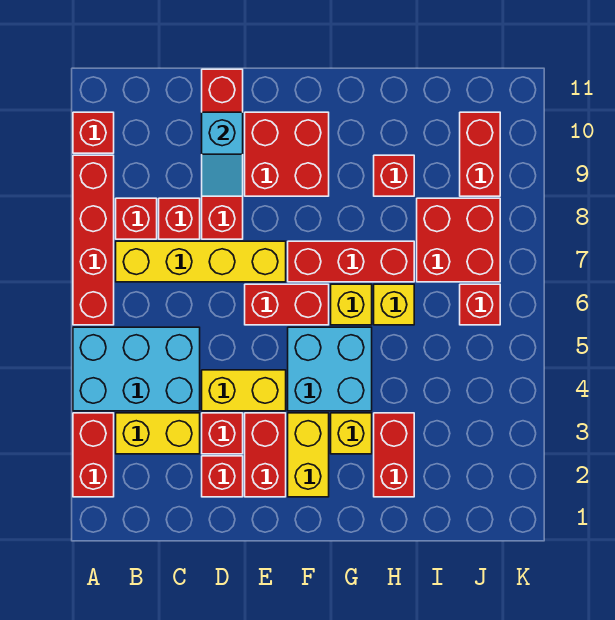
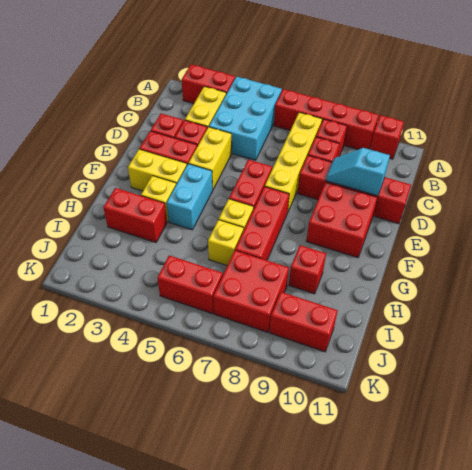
cyan brick F4:G5 level 1 -> cyan brick F4:G4 level 1
red brick J6 level 1 -> red brick J5:J6 level 1

